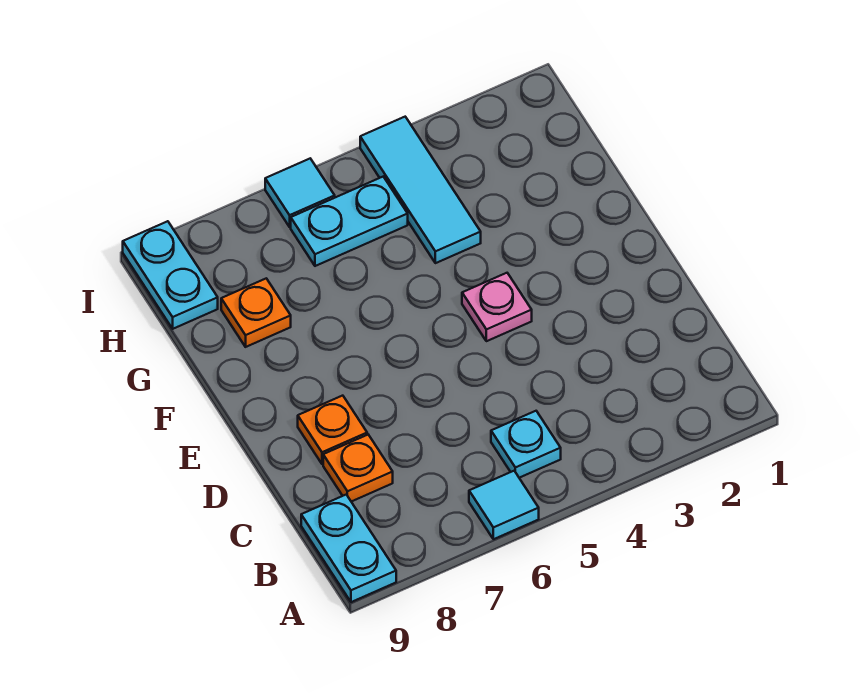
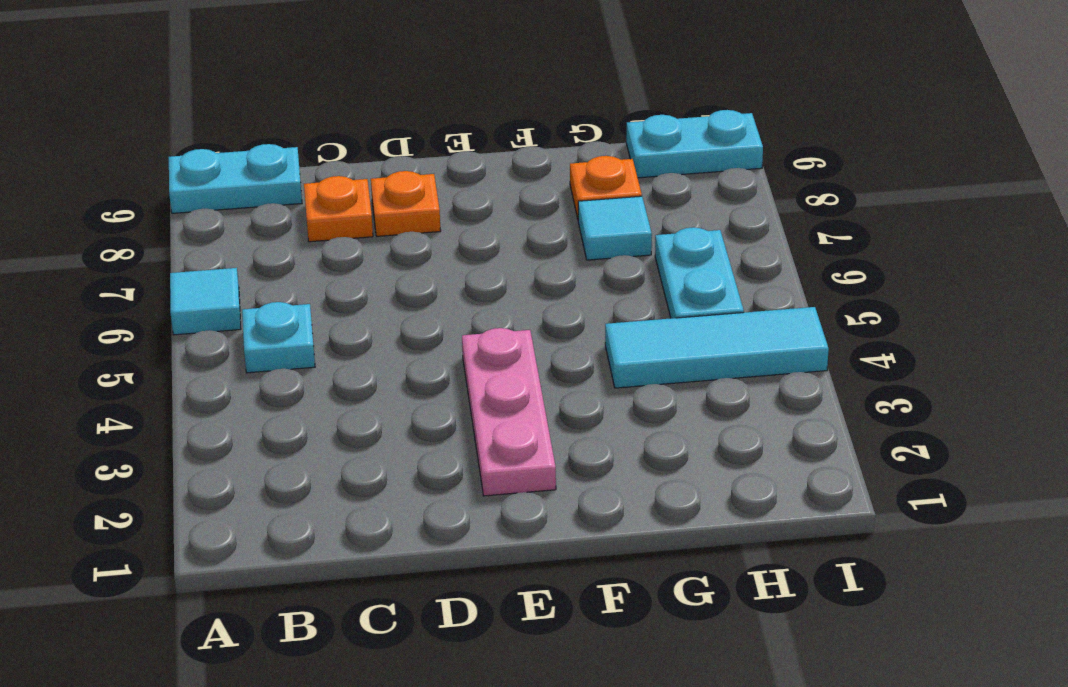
pink plate E4 level 1 -> pink plate E2:E4 level 1
cyan tile I6 level 1 -> cyan tile G7 level 1

